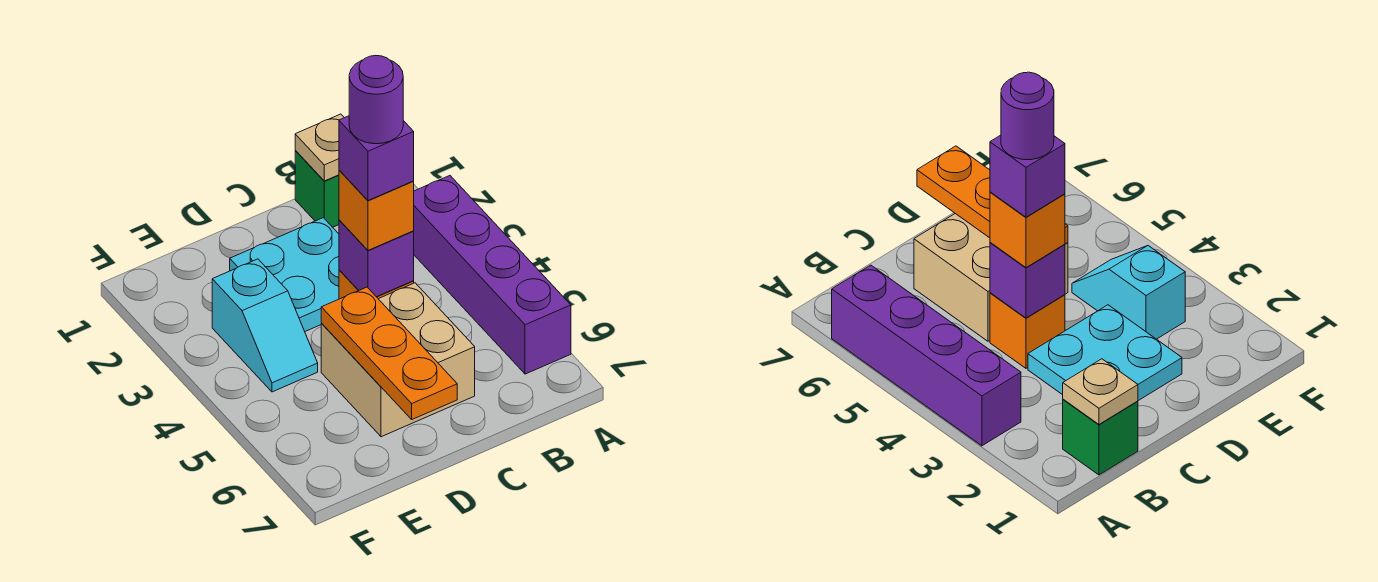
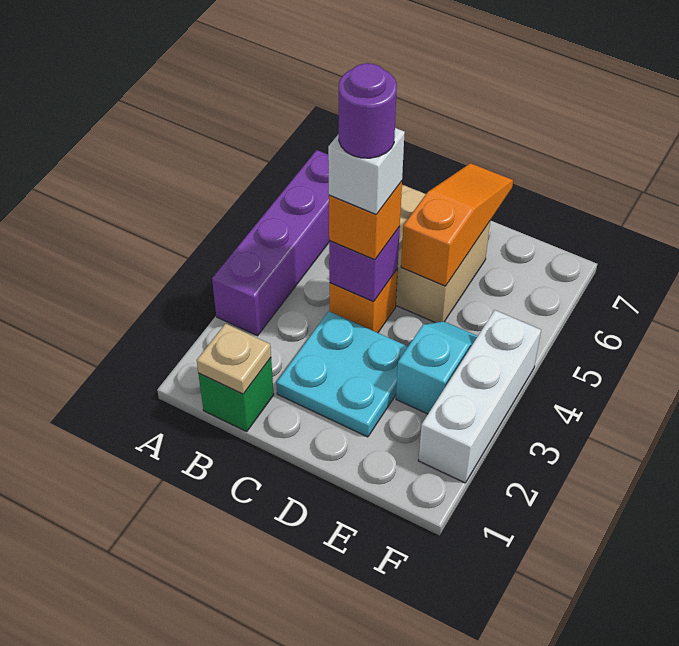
purple brick C4 level 4 -> white brick C4 level 4
orange plate D5:D7 level 2 -> orange slope D5:D7 level 2 top 5
none -> white brick F2:F4 level 1

